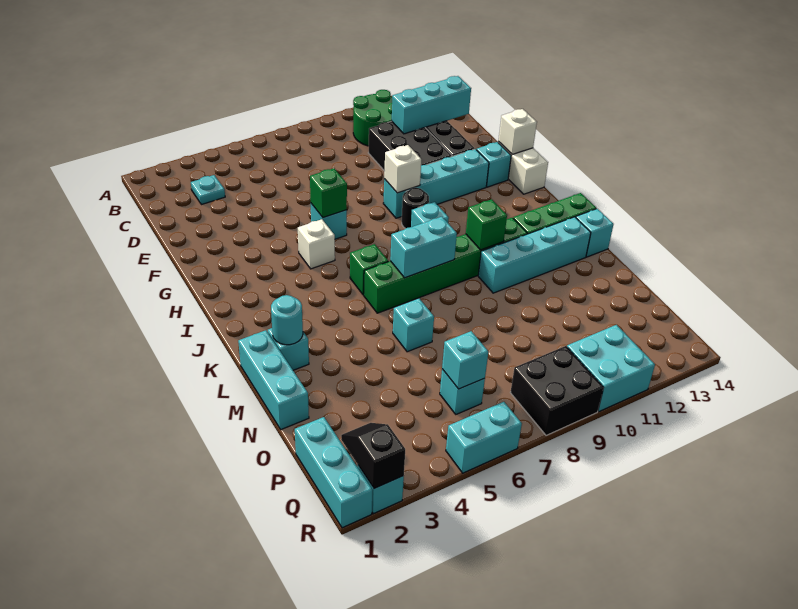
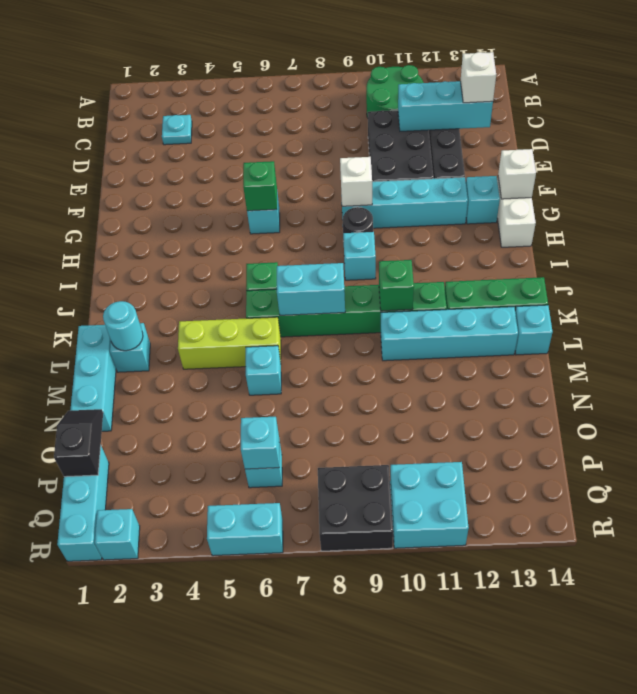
white brick H5 level 1 -> white brick D13 level 3
none -> lime brick L4:L6 level 1
black slope Q2:R2 level 2 top R -> black slope O1:P1 level 2 top P

